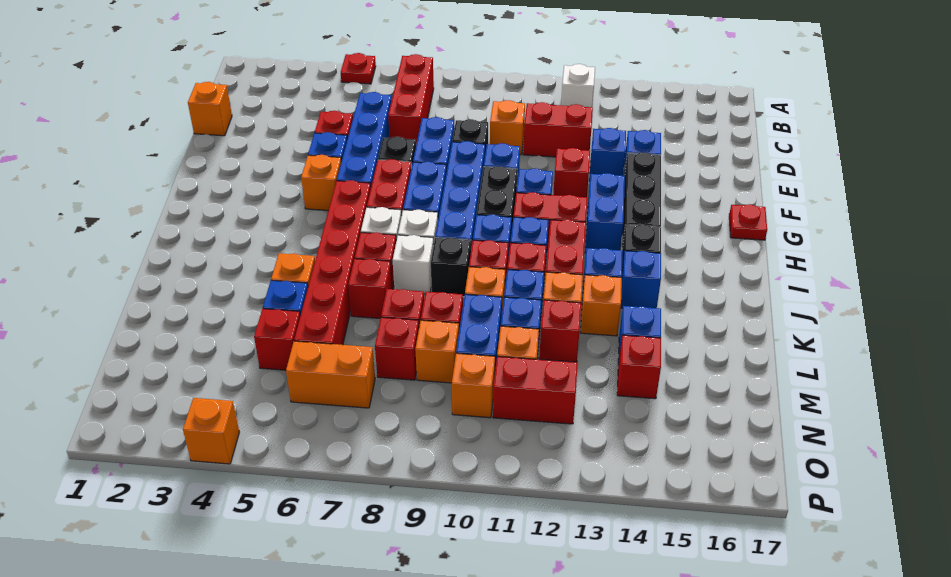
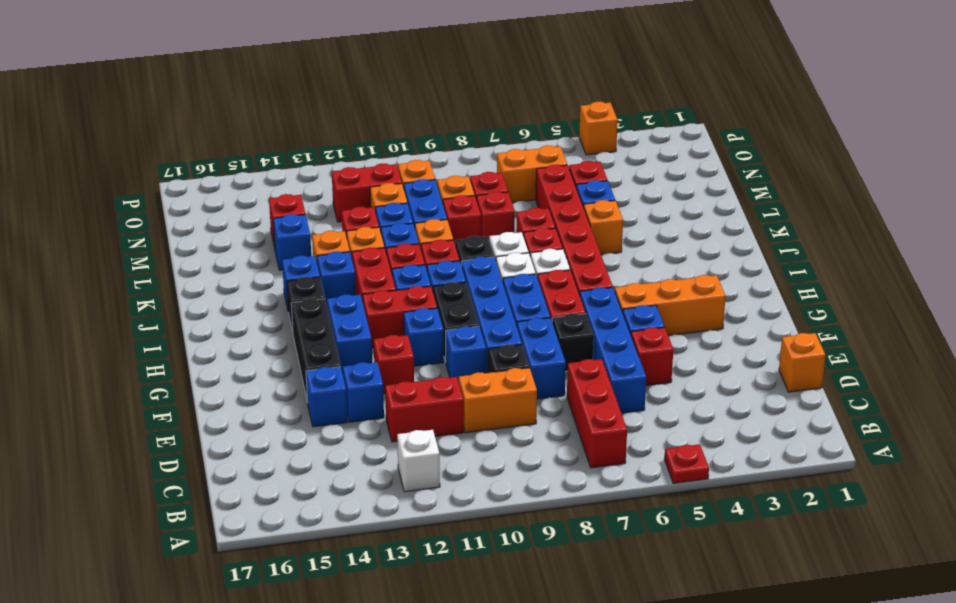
orange brick D10 level 1 -> orange brick D9:D10 level 1
orange brick G5 level 1 -> orange brick G3:G5 level 1
red plate G17 level 1 -> none

